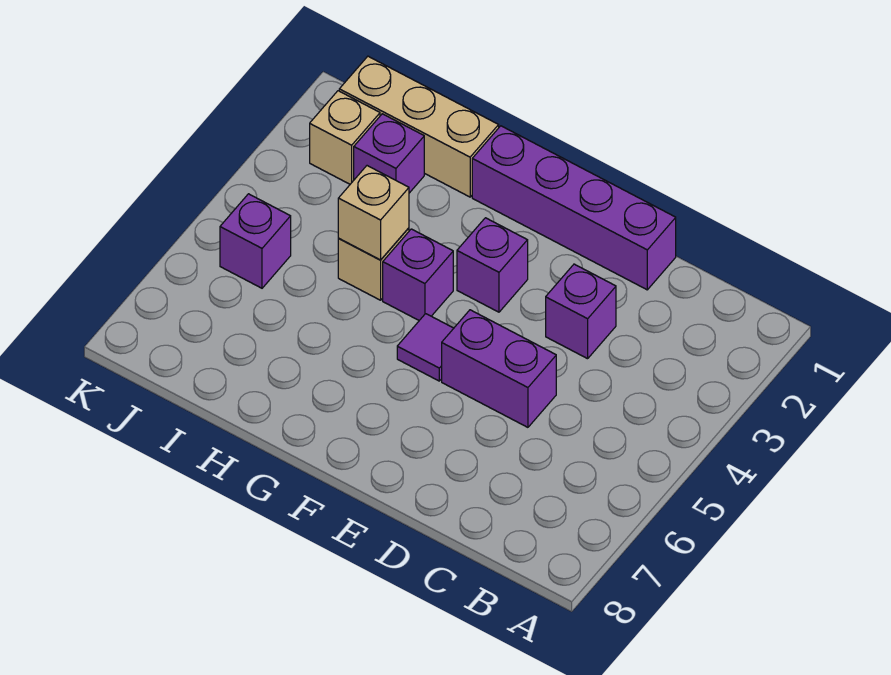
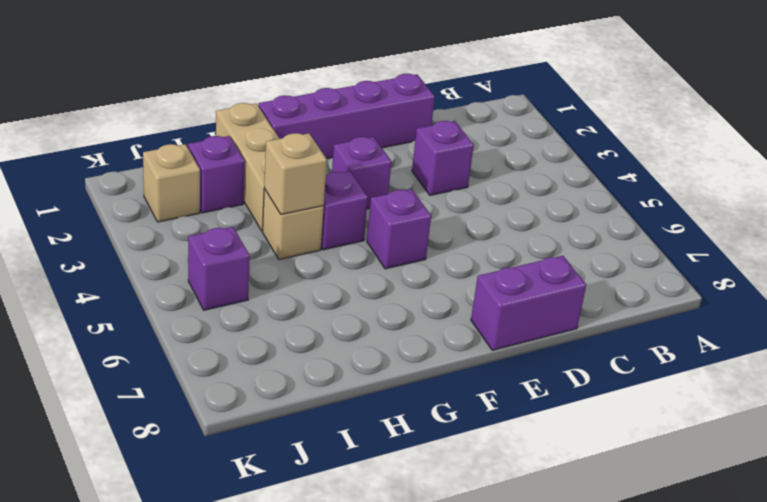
purple brick D5:E5 level 1 -> purple brick D8:E8 level 1
purple tile F5 level 1 -> purple brick F5 level 1
tan brick H1:J1 level 1 -> tan brick H1:H3 level 1

